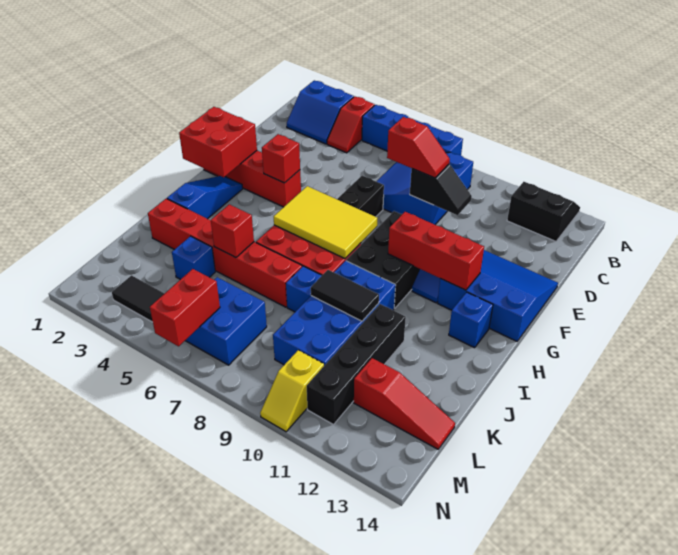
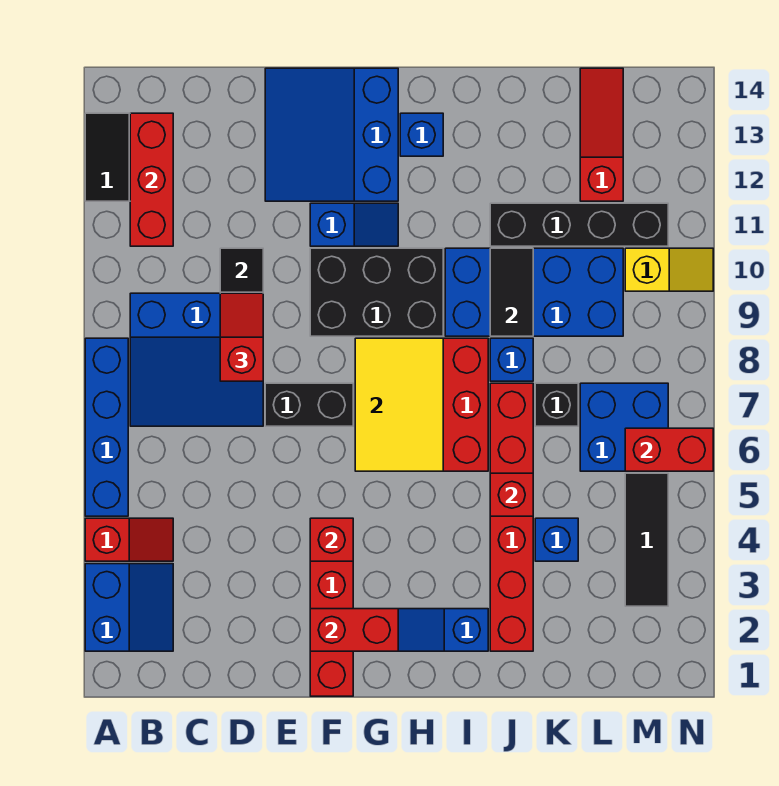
red brick F1:G2 level 2 -> red brick F2:G2 level 2
red brick G10:G12 level 2 -> red brick B11:B13 level 2
none -> black brick K7 level 1

